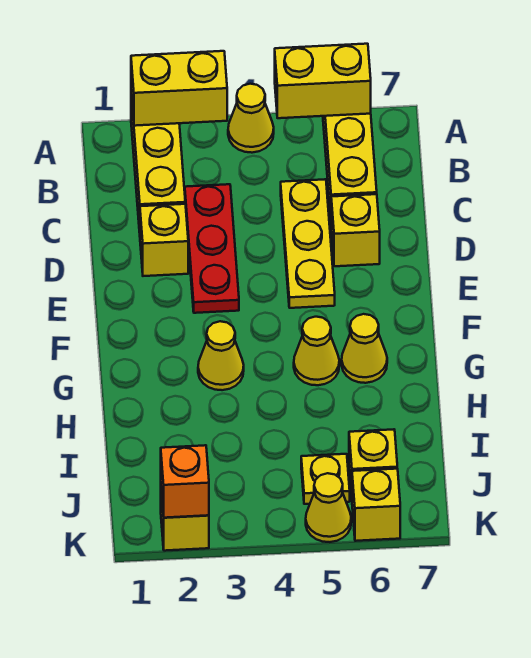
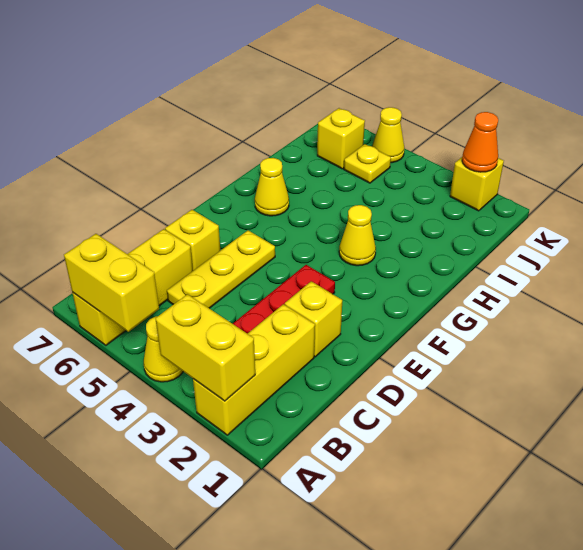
yellow cone G5 level 1 -> none
orange brick K2 level 2 -> orange cone K2 level 2
yellow brick K6 level 1 -> none

